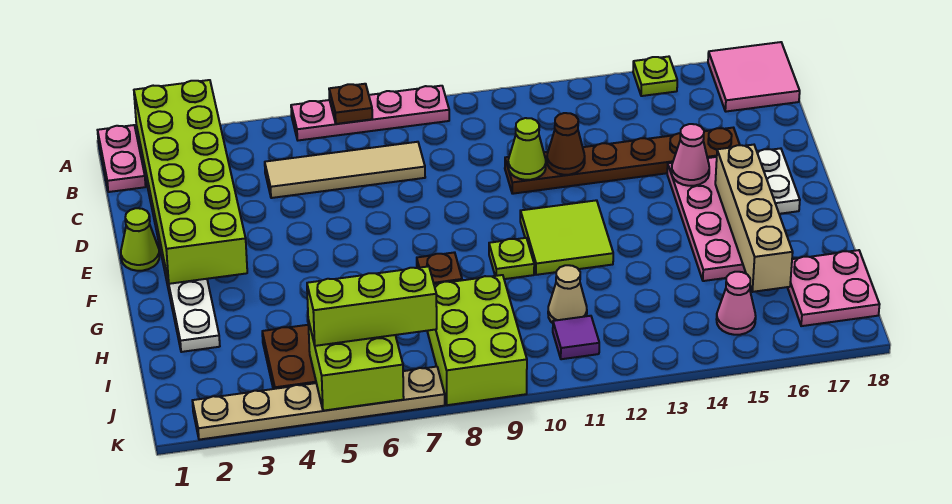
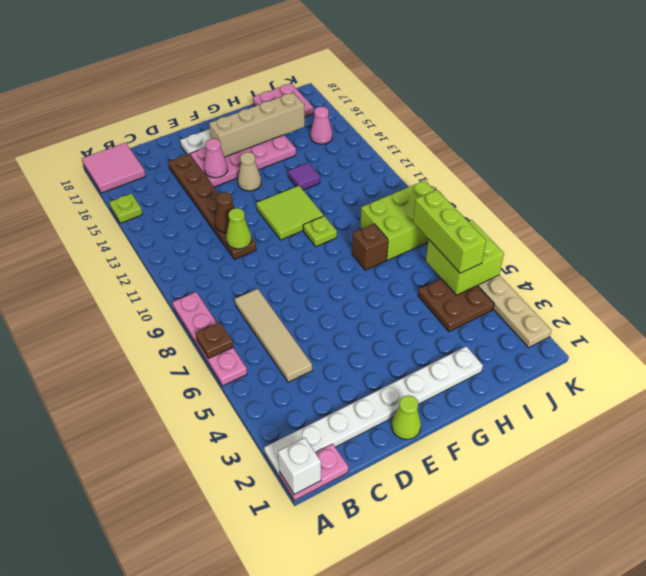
none -> white brick A1 level 2
lime brick A2:F3 level 2 -> none
tan cone I11 level 1 -> tan cone F14 level 1
purple tile J11 level 1 -> purple tile H13 level 1

